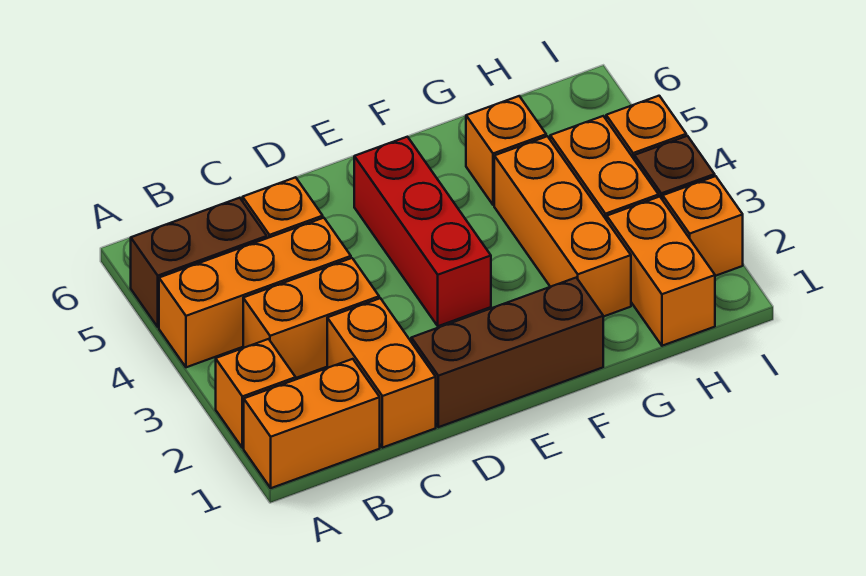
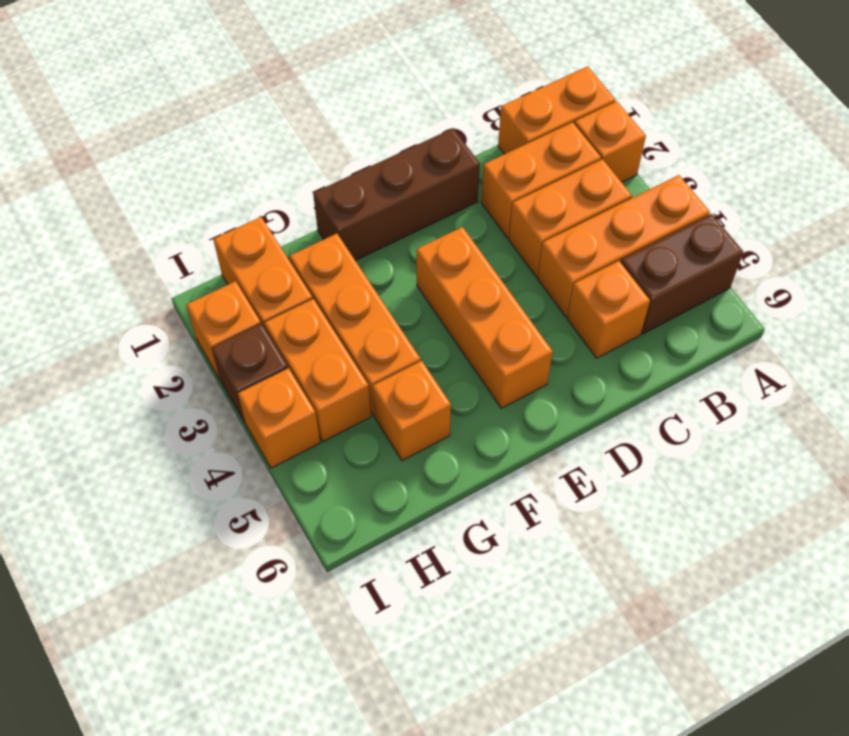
orange brick C1:C2 level 1 -> orange brick B2:C2 level 1
red brick E3:E5 level 1 -> orange brick E3:E5 level 1

